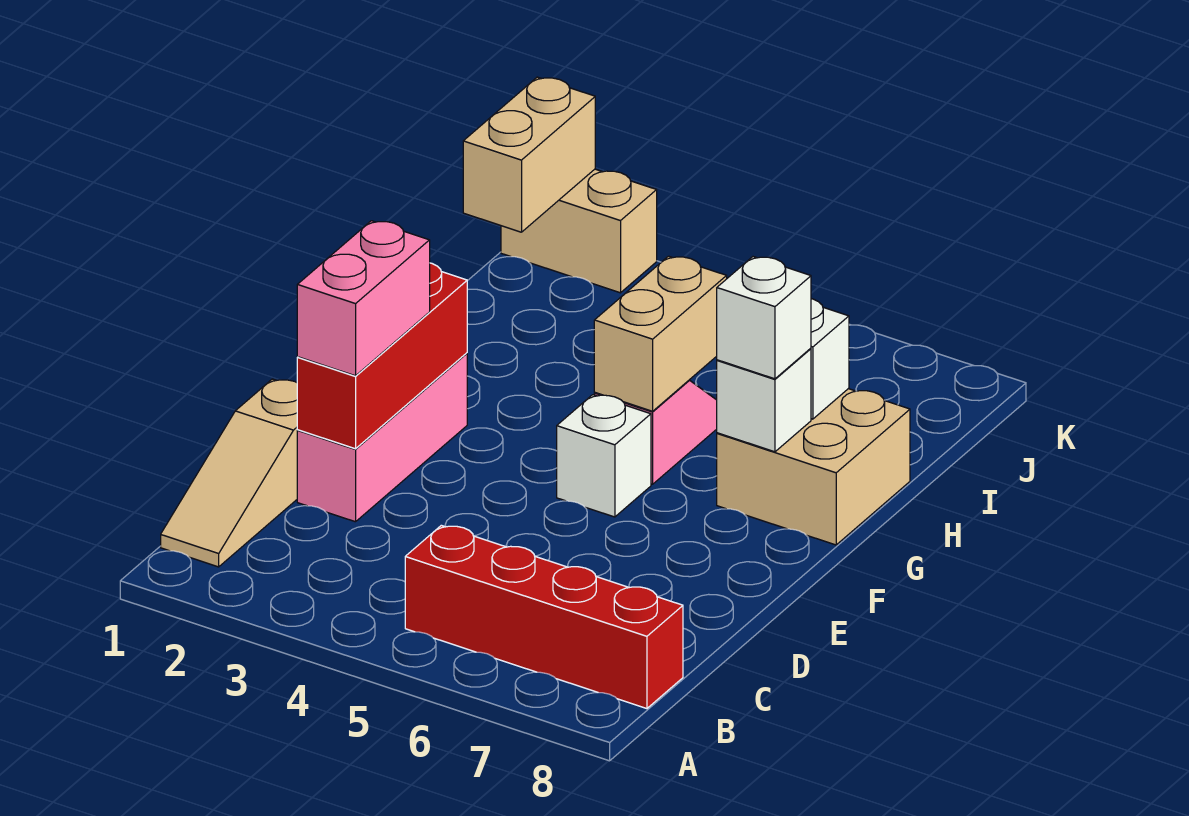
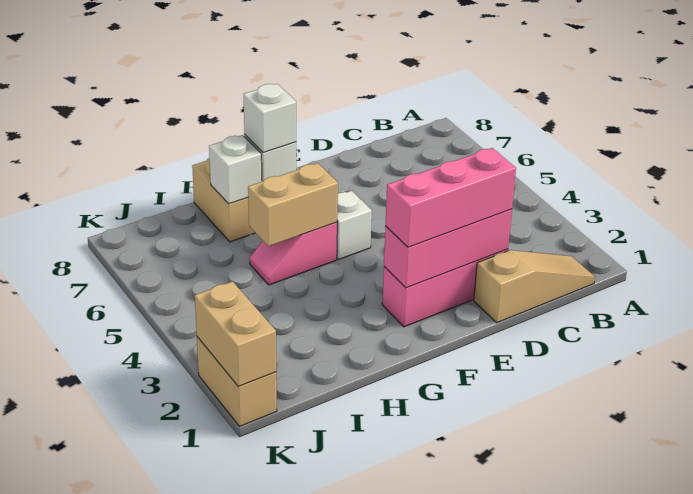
red brick B5:B8 level 1 -> none
red brick D2:F2 level 2 -> pink brick D2:F2 level 2
pink brick D2:E2 level 3 -> pink brick D2:F2 level 3
tan brick J1:K1 level 2 -> tan brick K1:K2 level 2

